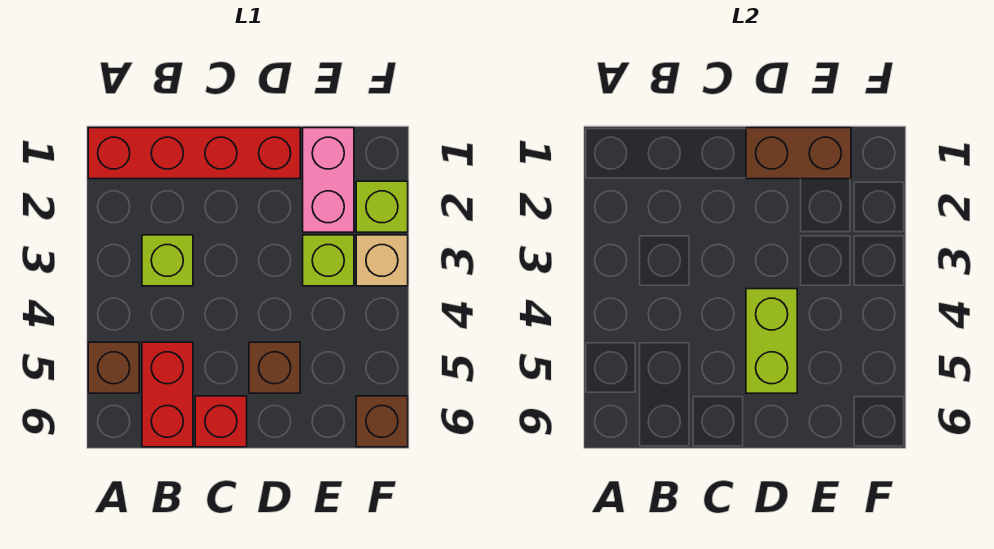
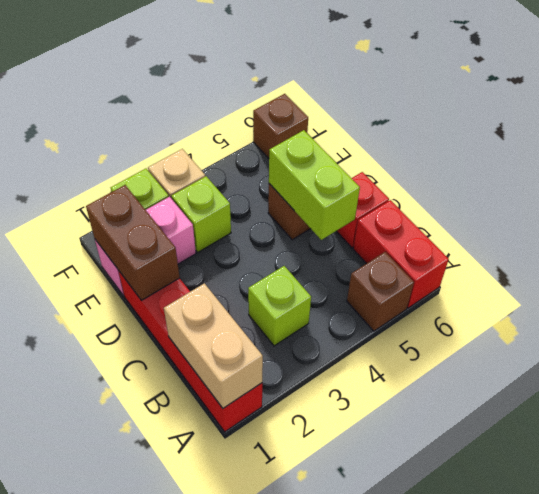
none -> tan brick A1:B1 level 2
red brick B5:B6 level 1 -> red brick A6:B6 level 1
lime brick D4:D5 level 2 -> lime brick C5:D5 level 2

